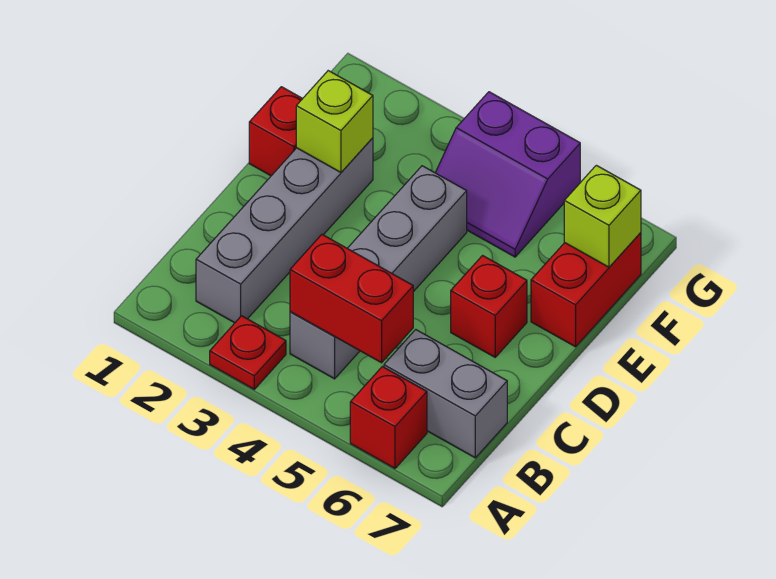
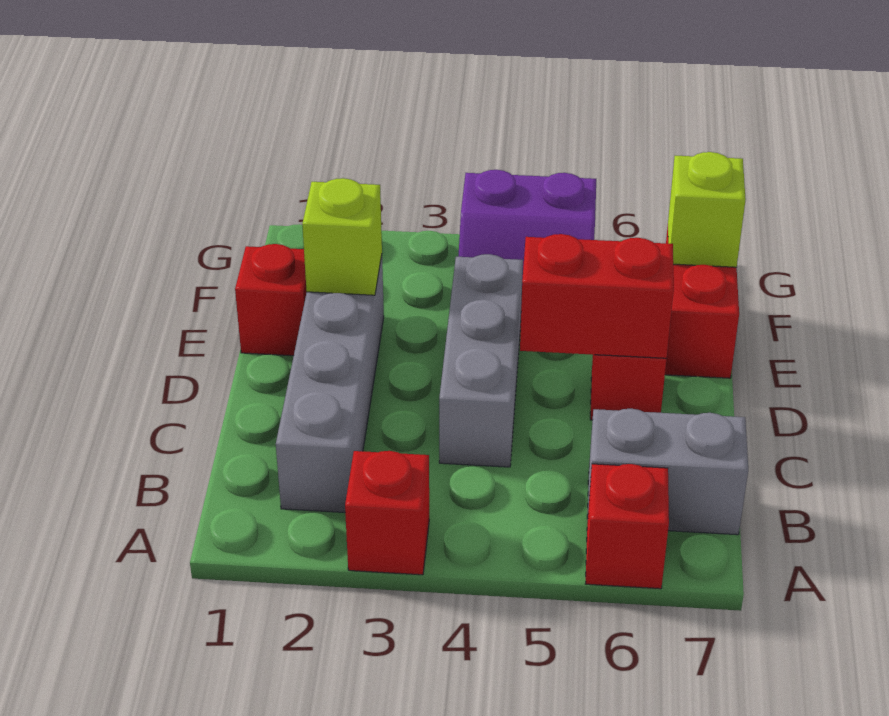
red plate A3 level 1 -> red brick A3 level 1
grey brick B4:E4 level 1 -> grey brick C4:E4 level 1
red brick B4:B5 level 2 -> red brick D5:D6 level 2

